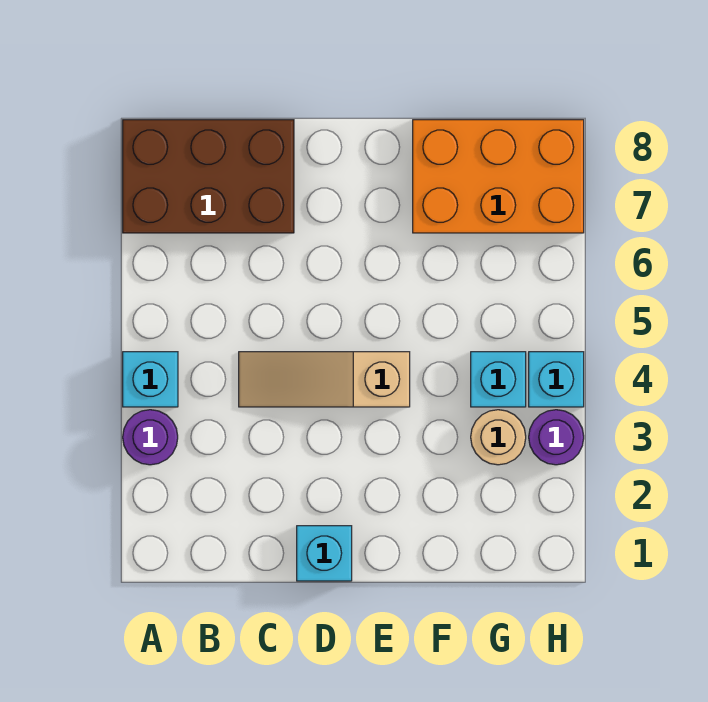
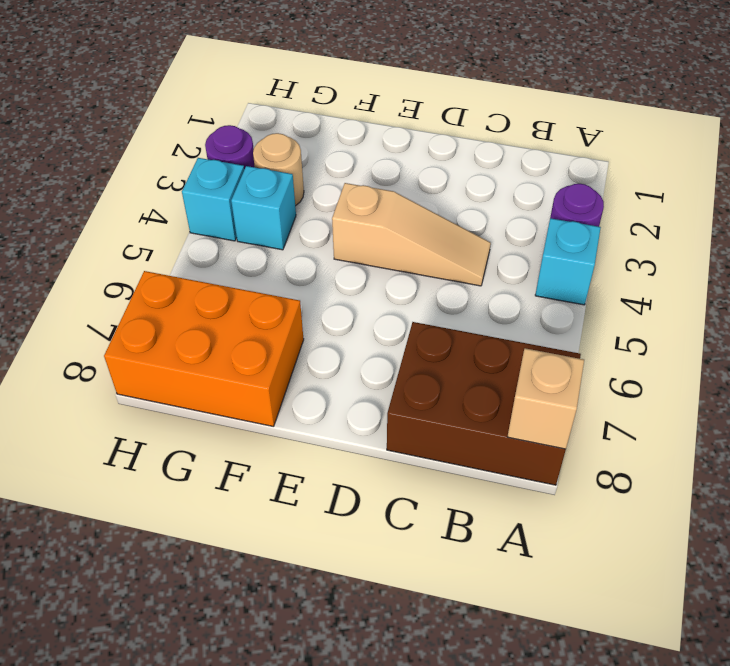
none -> tan brick A8 level 2
cyan brick D1 level 1 -> none

